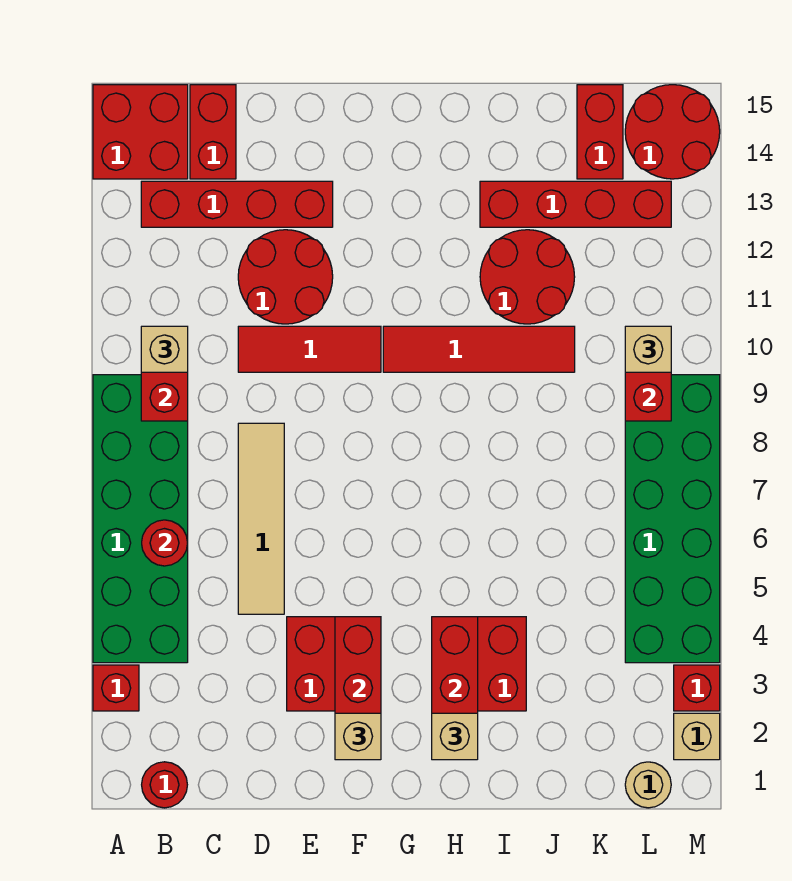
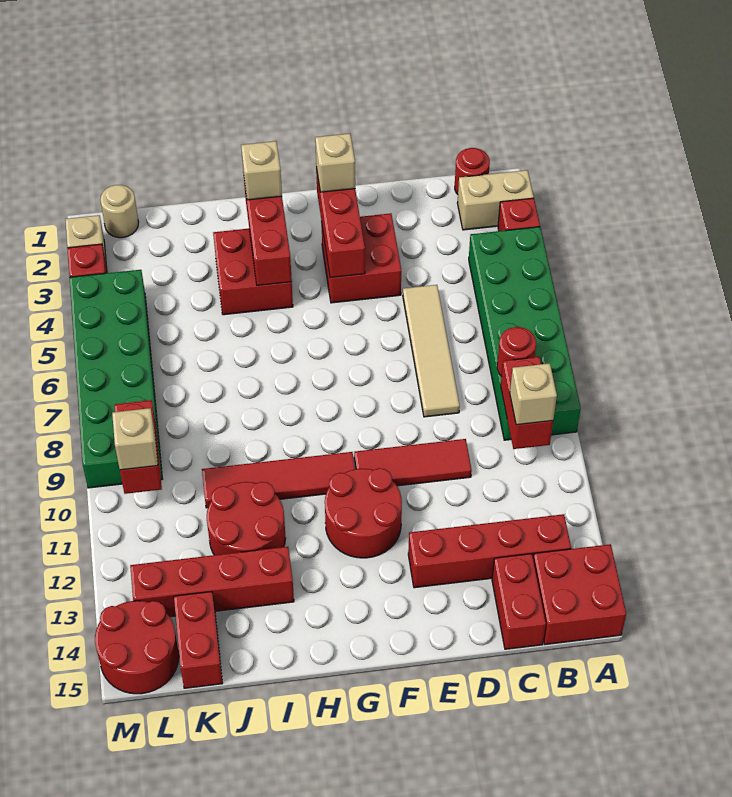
none -> tan brick A2:B2 level 1
red round brick B6 level 2 -> red round brick B8 level 2
red round brick D11:E12 level 1 -> red round brick F11:G12 level 1

